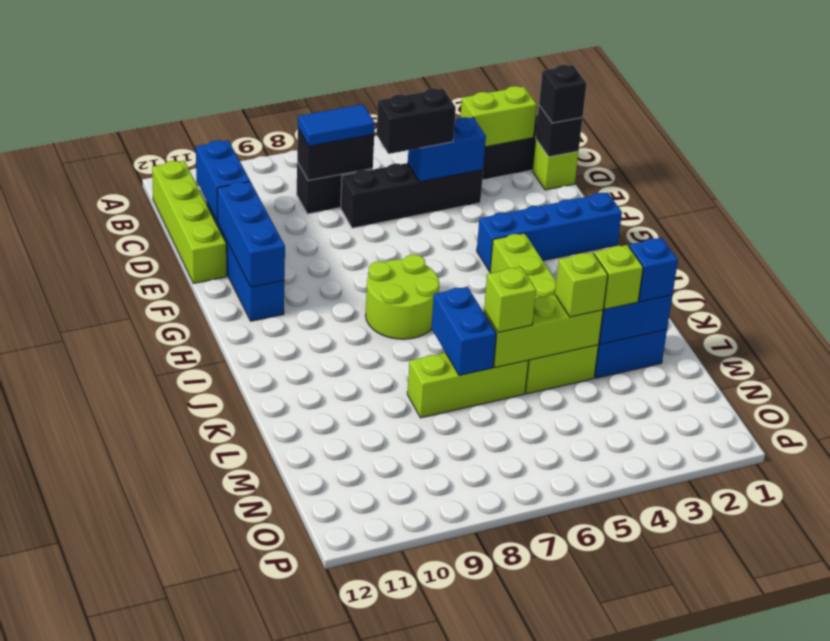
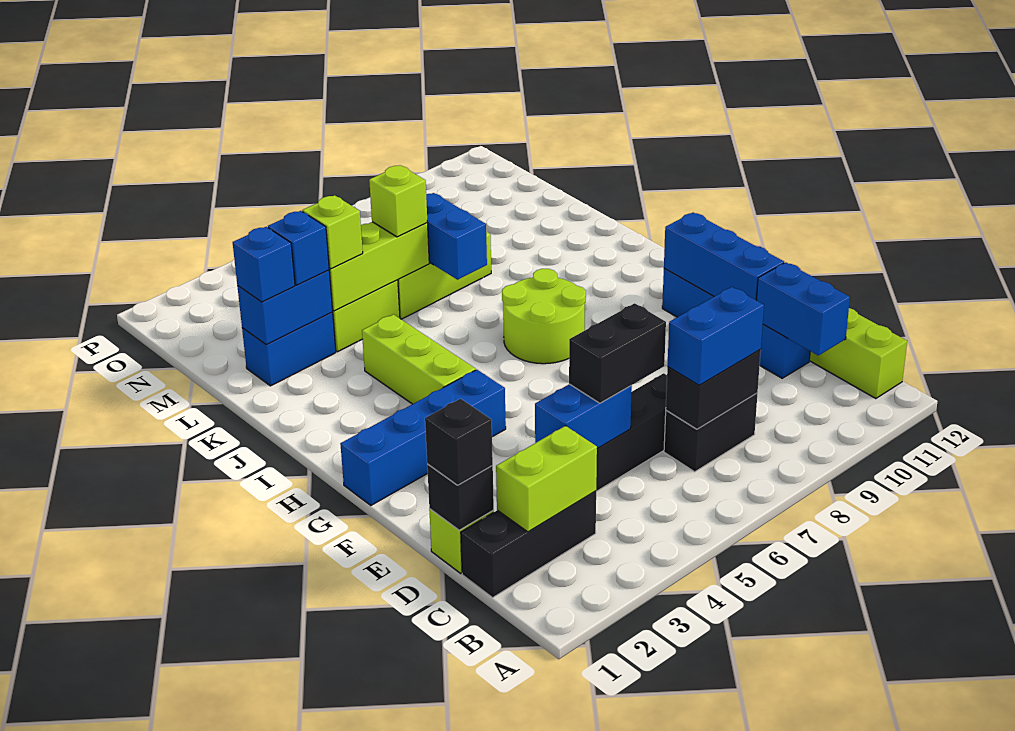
blue tile C7:C8 level 3 -> blue brick C7:C8 level 3
lime brick L3 level 3 -> blue brick L3 level 3

